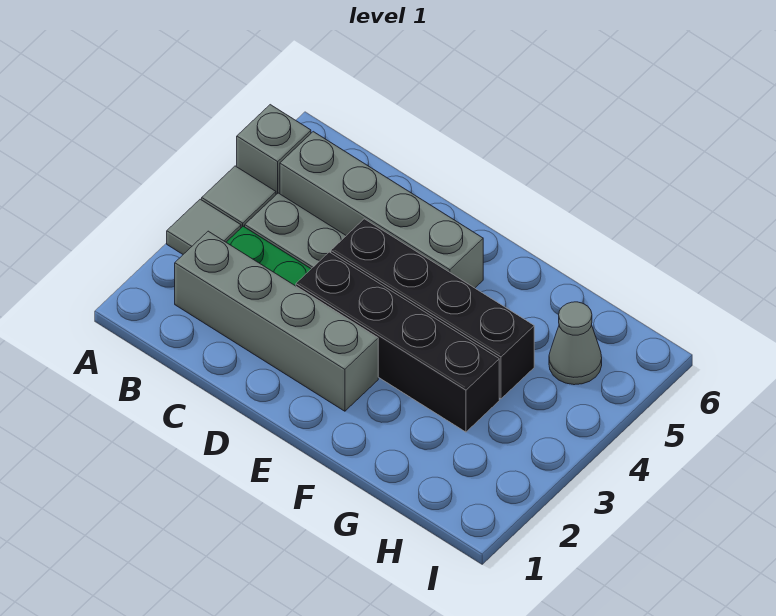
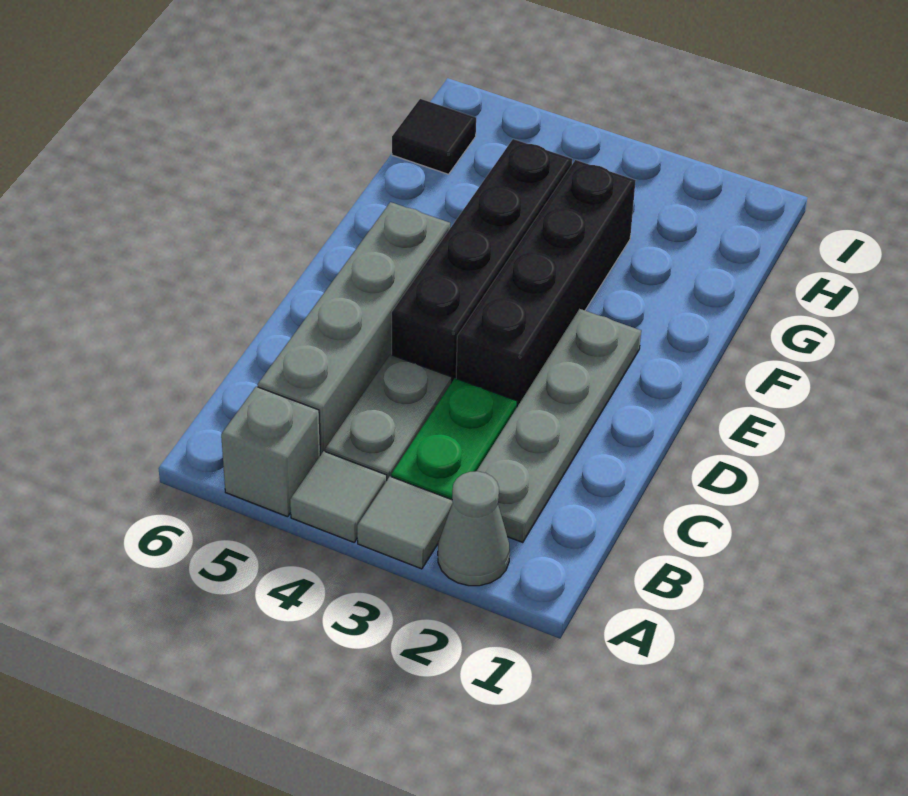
grey brick B2:E2 level 1 -> grey plate B2:E2 level 1
grey cone H5 level 1 -> grey cone A2 level 1
none -> black tile H6 level 1

